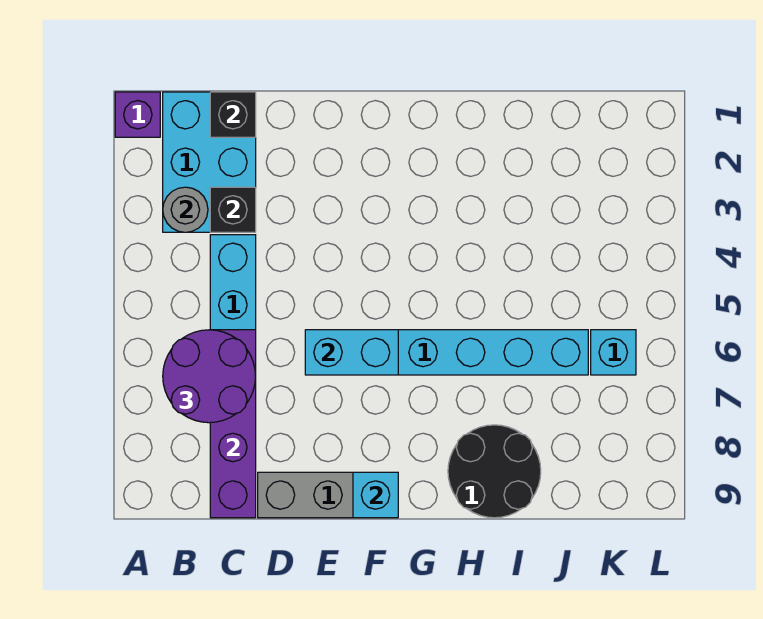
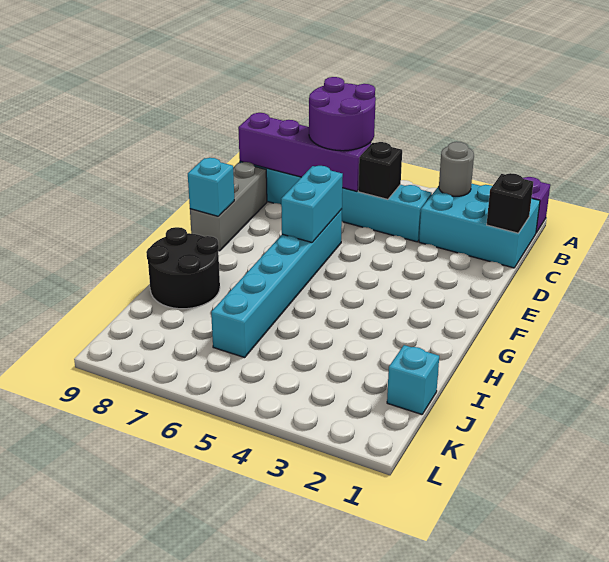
black brick C3 level 2 -> black brick C5 level 2
cyan brick K6 level 1 -> cyan brick J1 level 1

